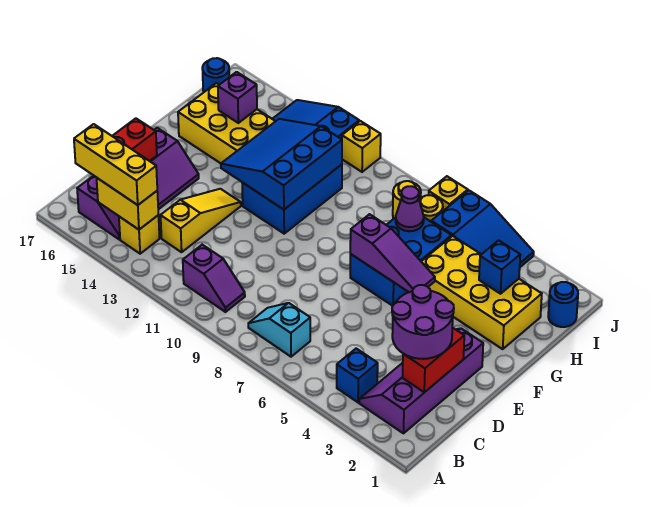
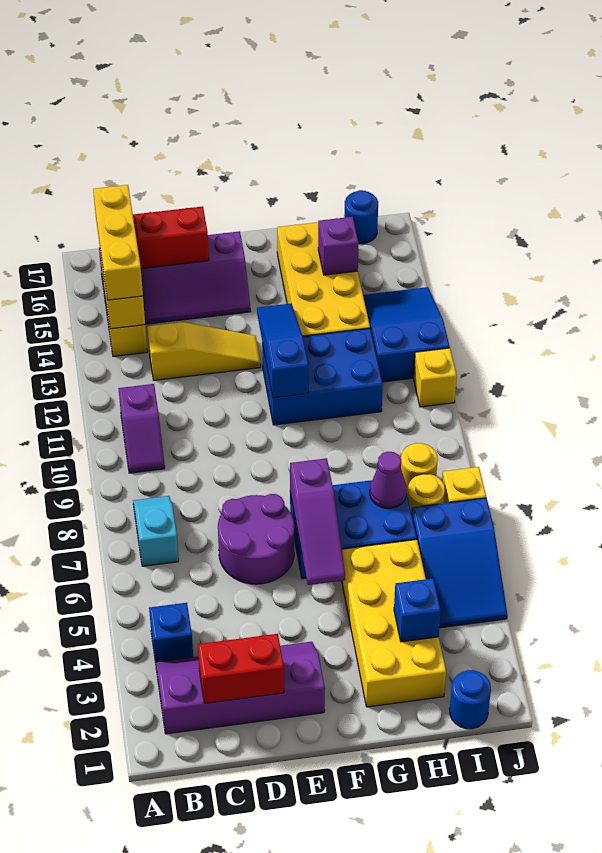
purple round brick C2:D3 level 3 -> purple round brick D6:E7 level 1
blue slope F11:H13 level 2 top 11 -> blue slope F11:F13 level 2 top 11

